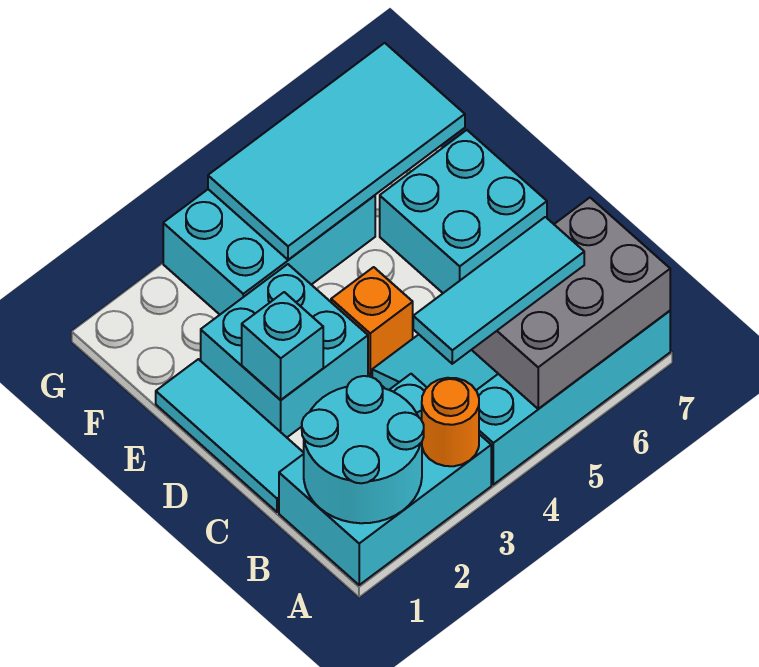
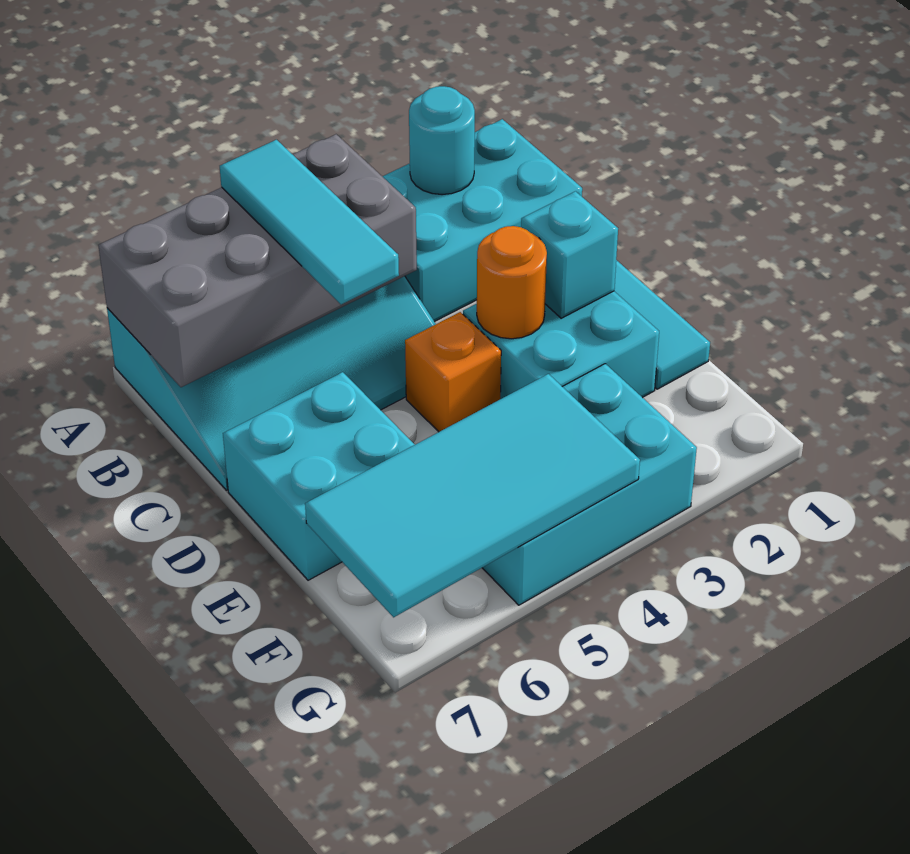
cyan round brick A1:B2 level 2 -> cyan round brick A2 level 2
orange round brick A3 level 2 -> orange round brick D3 level 2
grey brick A5:B7 level 2 -> grey brick A4:B7 level 2
cyan tile B4:B6 level 3 -> cyan tile A5:C5 level 3

